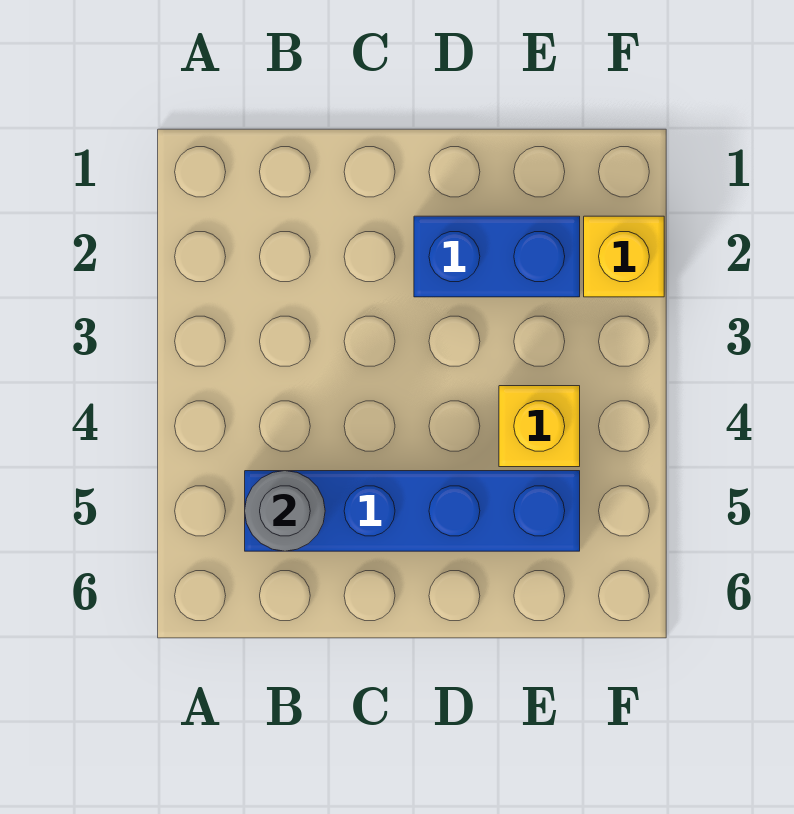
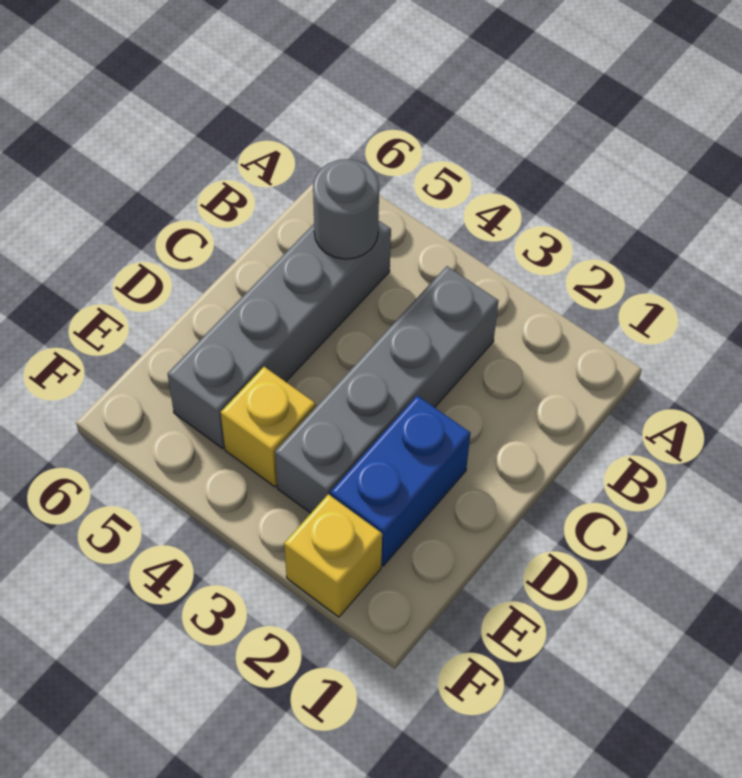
none -> grey brick B3:E3 level 1
blue brick B5:E5 level 1 -> grey brick B5:E5 level 1

